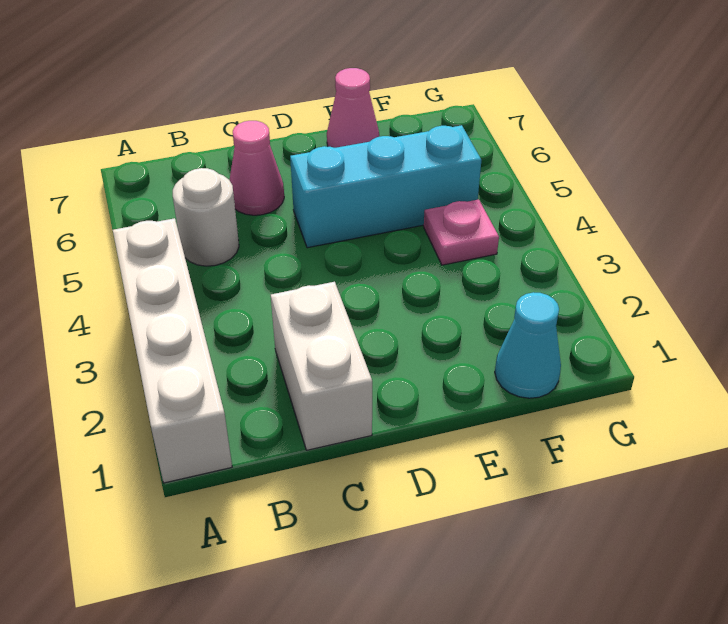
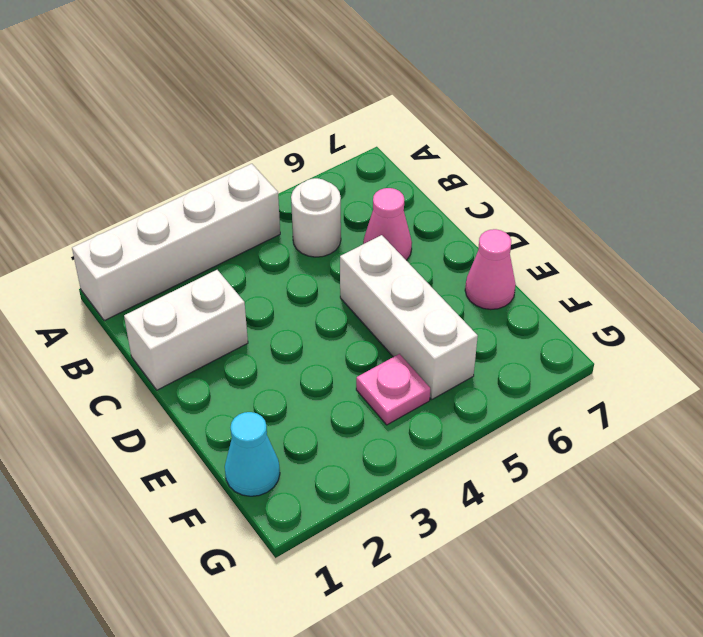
cyan brick D5:F5 level 1 -> white brick D5:F5 level 1

